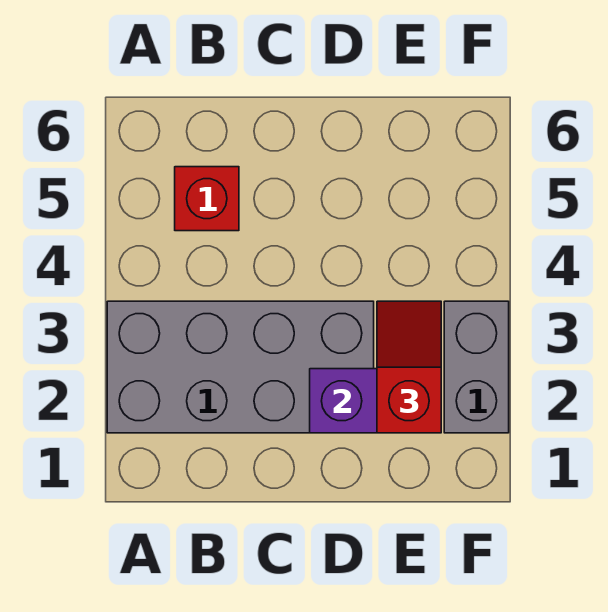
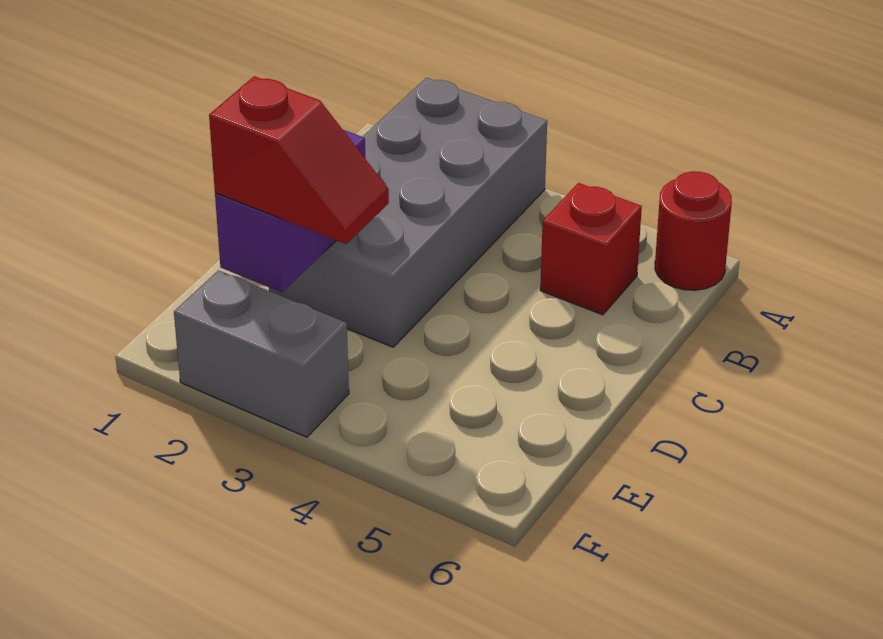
none -> red round brick A6 level 1

